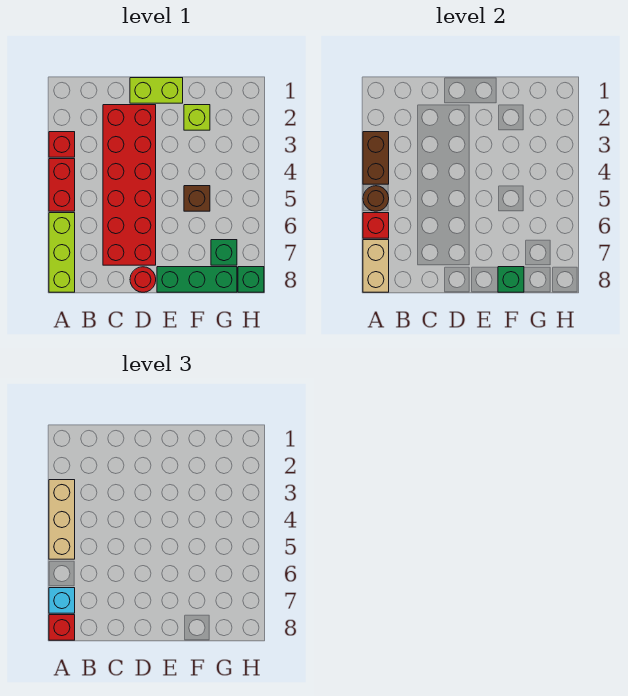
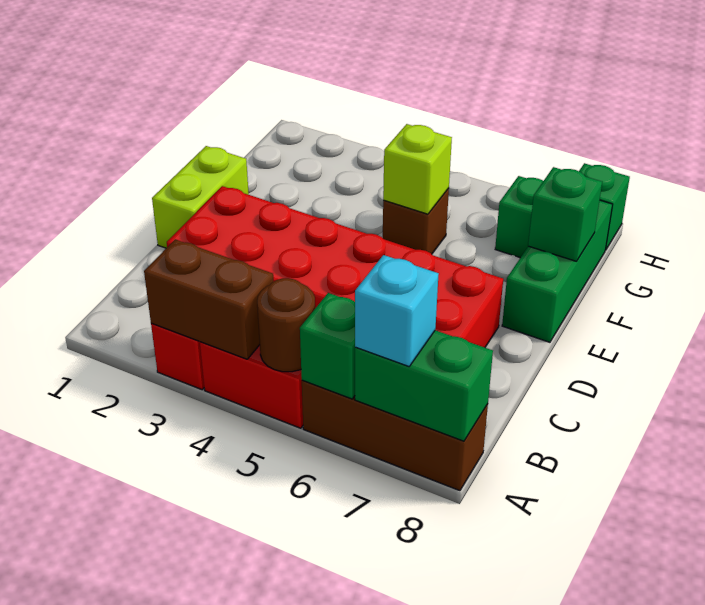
tan brick A3:A5 level 3 -> none
lime brick A6:A8 level 1 -> brown brick A6:A8 level 1
red brick A6 level 2 -> green brick A6 level 2
tan brick A7:A8 level 2 -> green brick A7:A8 level 2
red brick A8 level 3 -> none
red round brick D8 level 1 -> none
lime brick F2 level 1 -> lime brick F5 level 2

